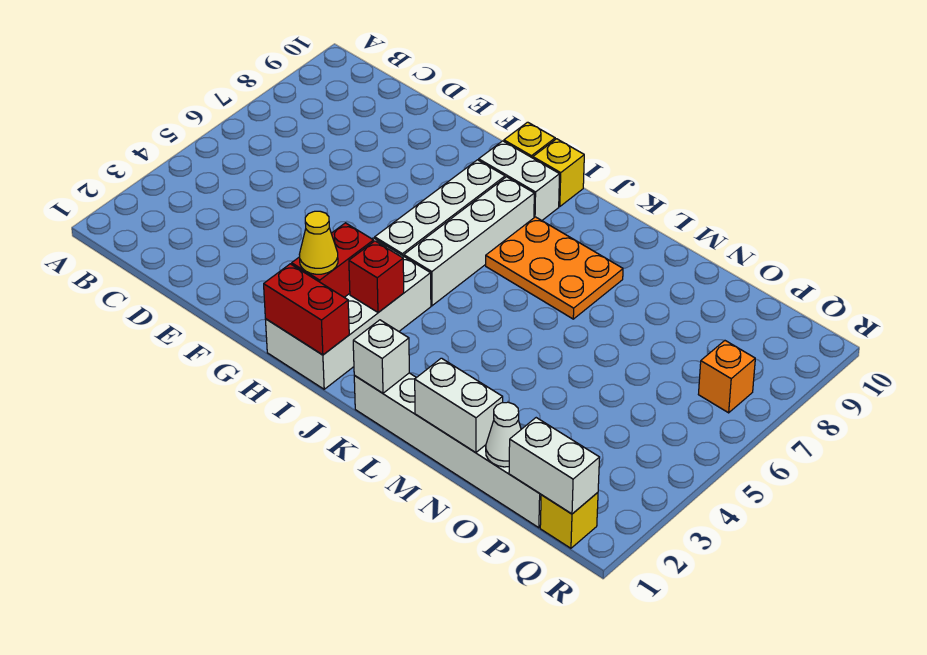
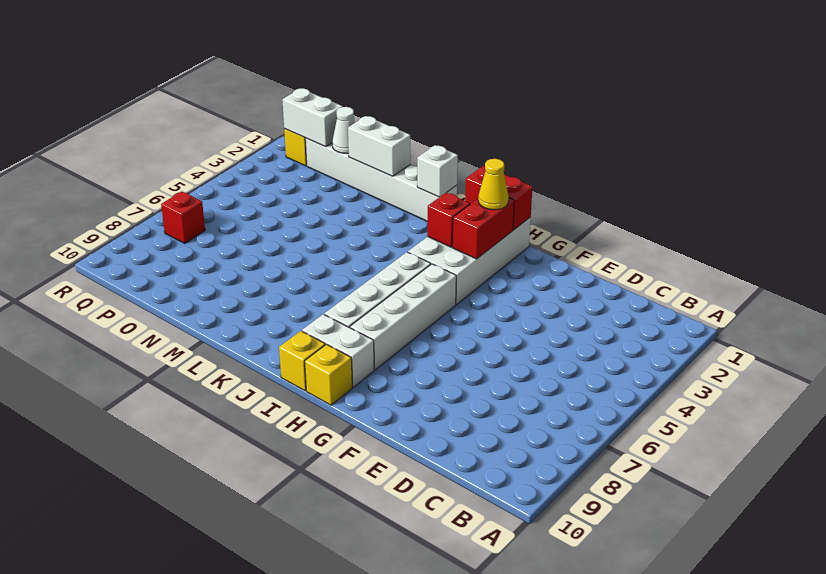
orange plate J7:L8 level 1 -> none
orange brick Q7 level 1 -> red brick Q7 level 1

